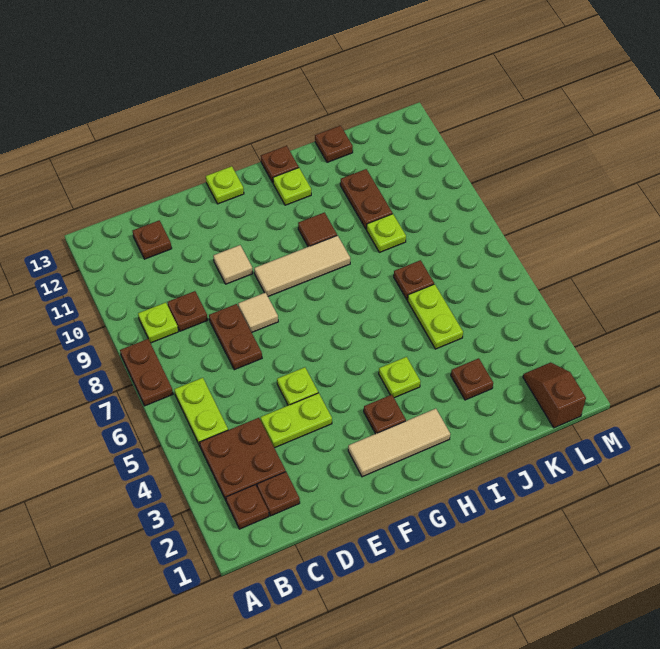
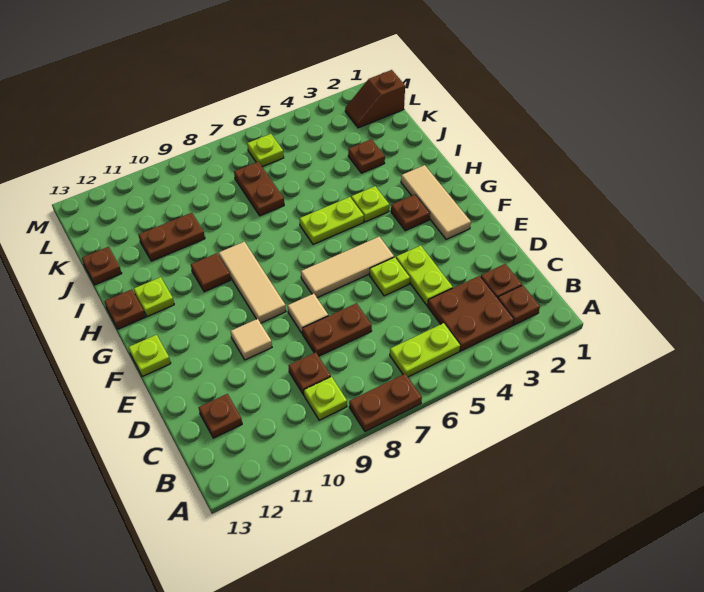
none -> tan tile F5:F7 level 1
lime plate J5:J6 level 1 -> lime plate H5:H6 level 1
brown plate J7 level 1 -> brown plate J7:K7 level 1
lime plate J9 level 1 -> lime plate L6 level 1

